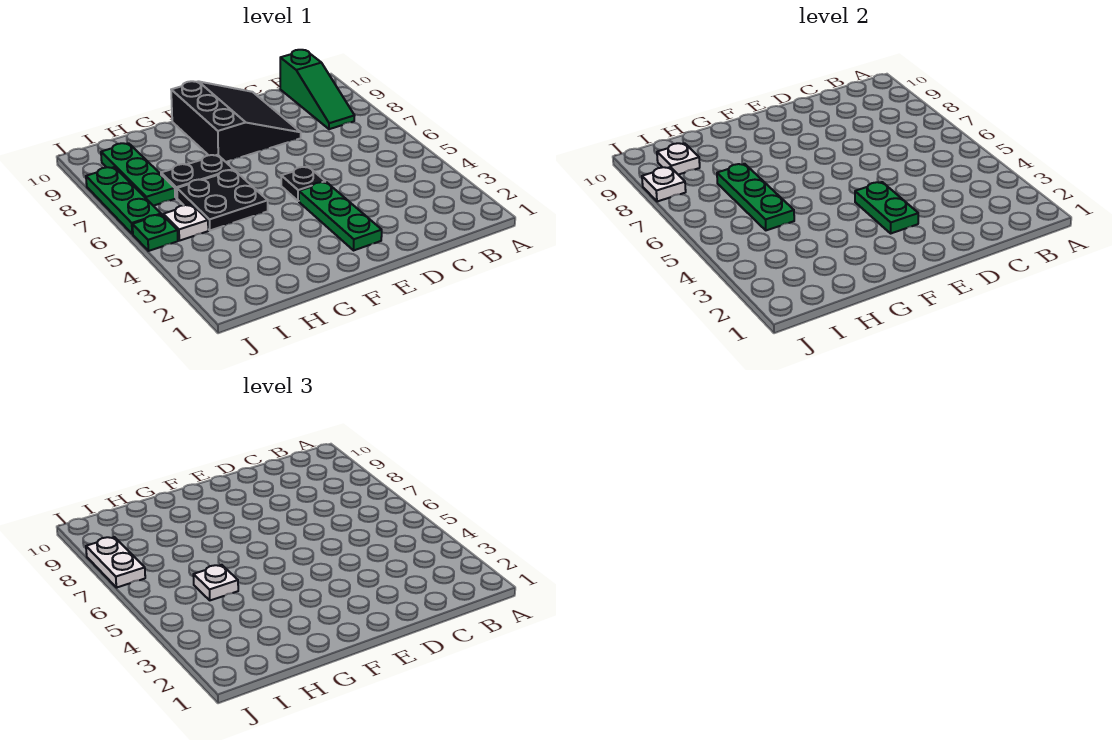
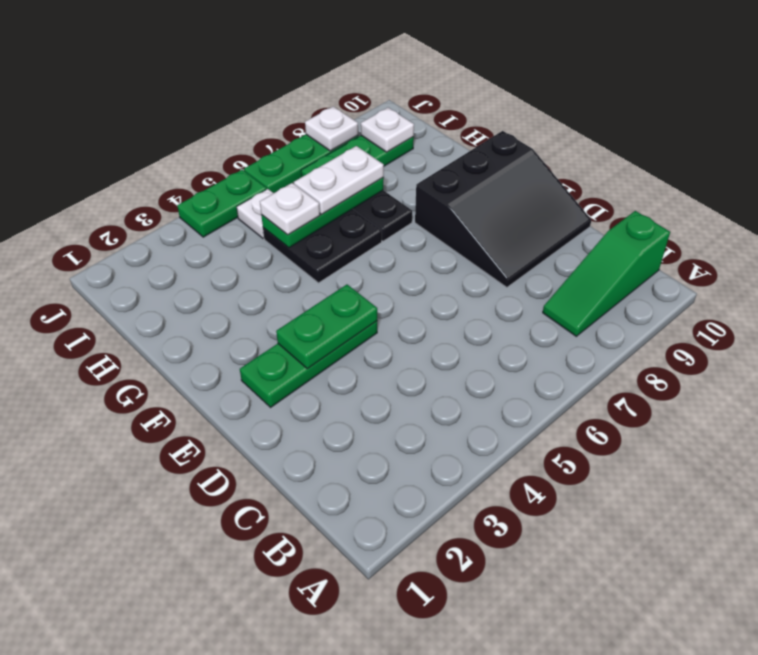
black plate E5 level 1 -> none
green plate J5 level 1 -> green plate J4:J5 level 1
white plate J7:J8 level 3 -> white plate H6:H7 level 3

